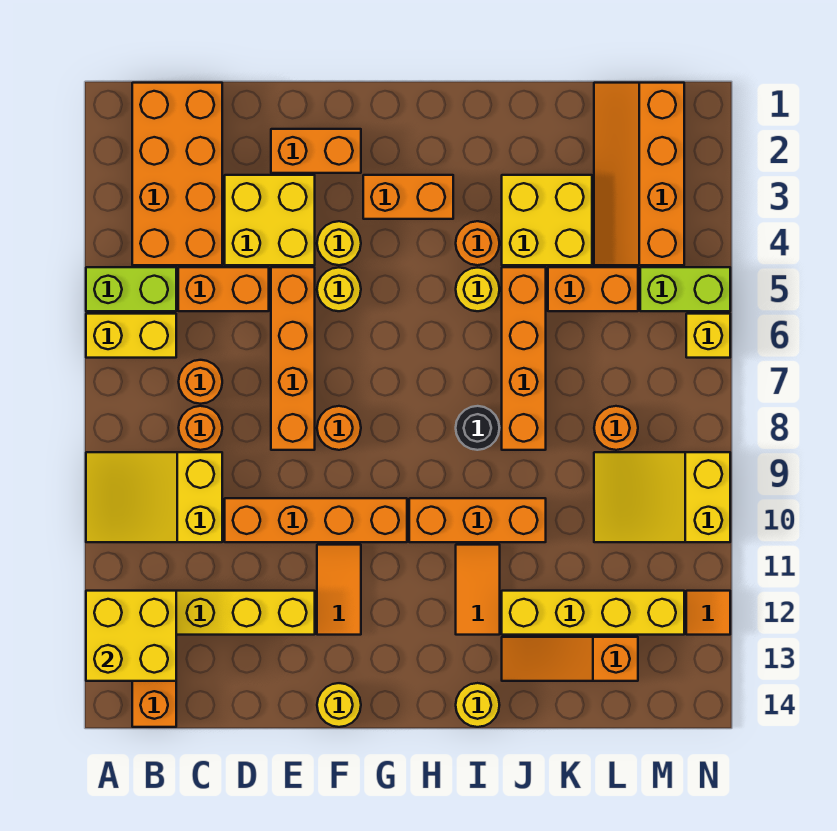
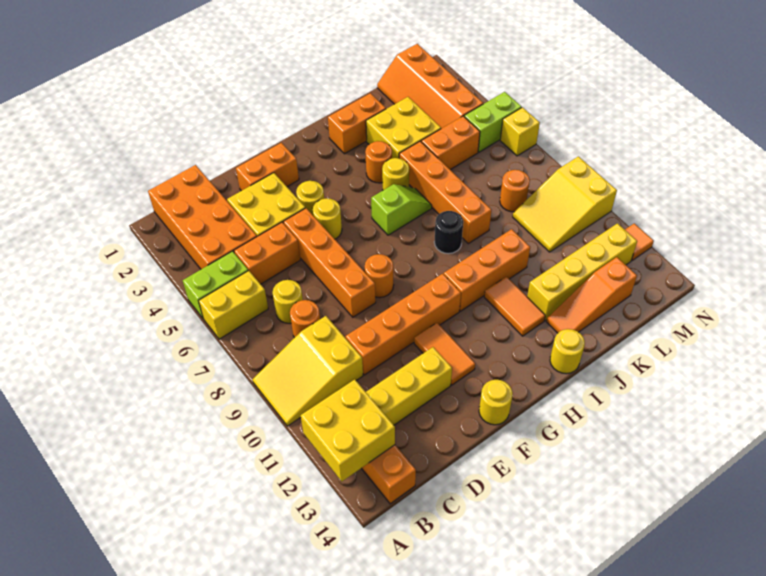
orange round brick C7 level 1 -> yellow round brick C7 level 1
orange brick G3:H3 level 1 -> orange brick I2:J2 level 1
none -> lime slope H6:I6 level 1 top H

